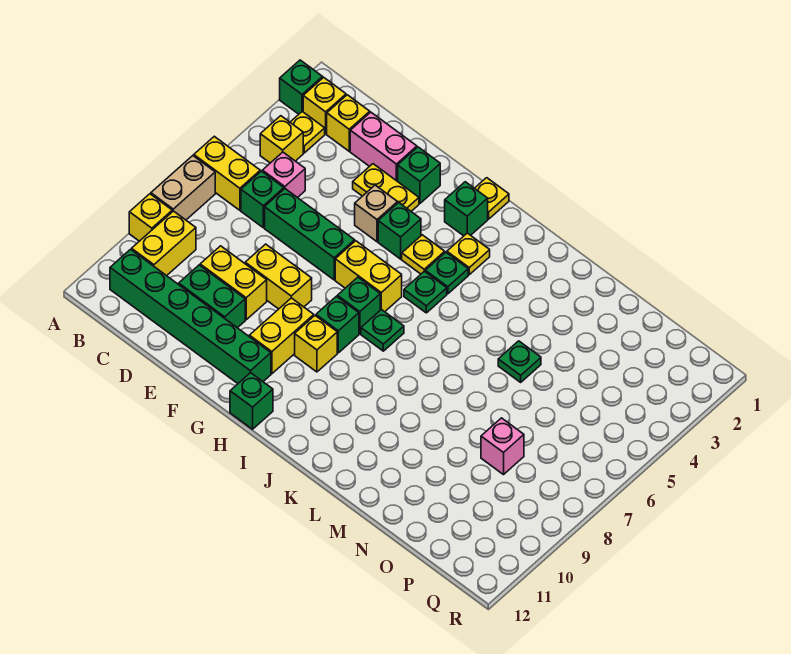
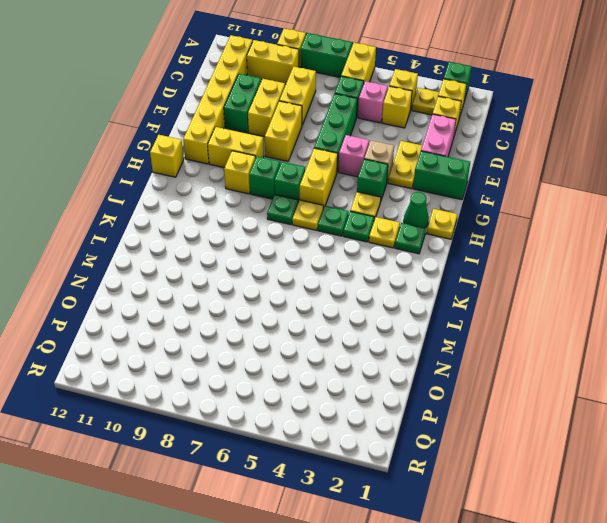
tan brick A7:A8 level 1 -> green brick A7:A8 level 1
green brick B11:G11 level 1 -> yellow brick B11:G11 level 1
none -> yellow brick C4 level 1
none -> yellow brick C8:D8 level 1
green brick F2 level 1 -> green brick F1:F2 level 1
green brick H2 level 1 -> green cone H2 level 1
green brick H12 level 1 -> yellow brick H12 level 1
none -> yellow plate I6 level 1
green plate M5 level 1 -> green plate I2 level 1
pink brick O8 level 1 -> pink brick F5 level 1

